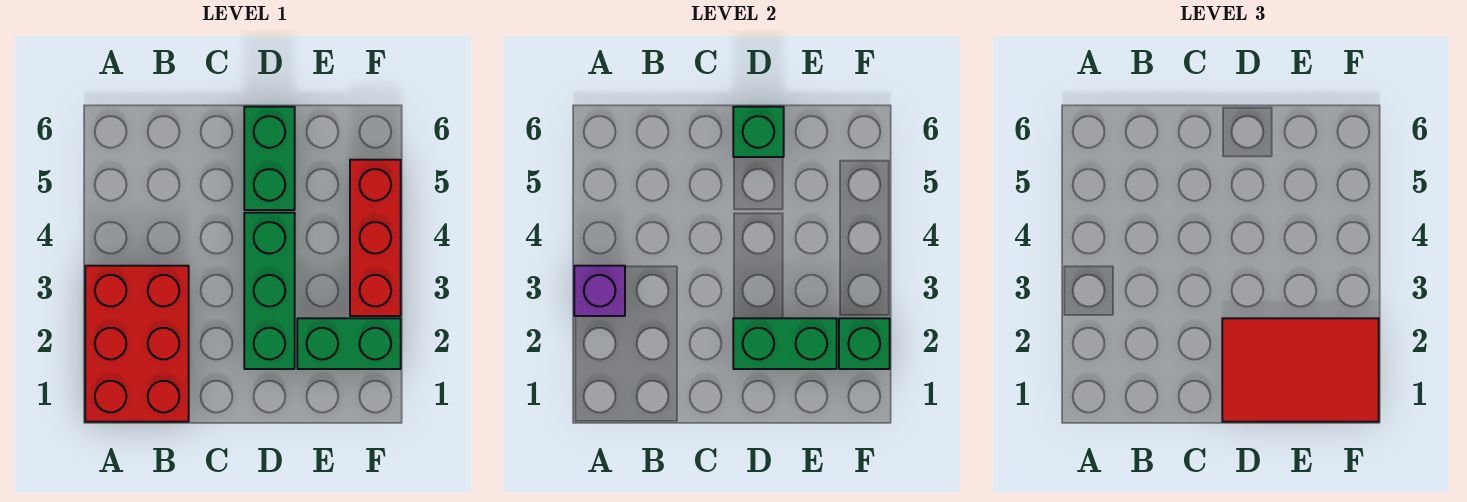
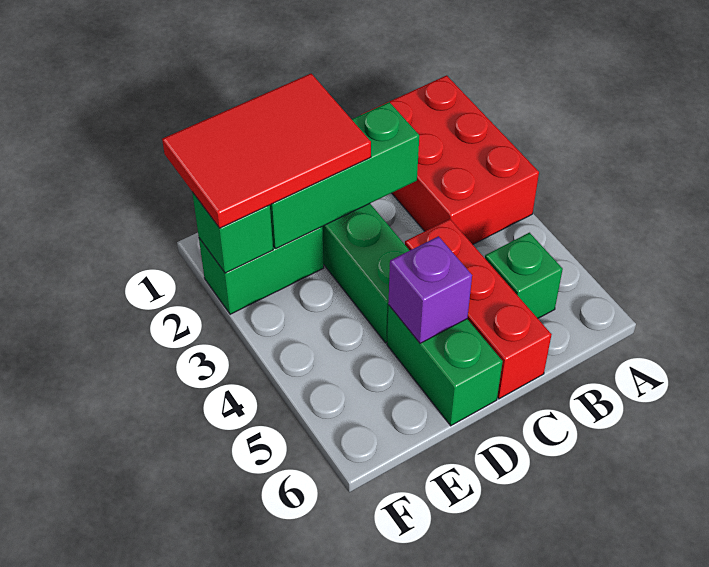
purple brick A3 level 2 -> purple brick D5 level 2
green brick D2:E2 level 2 -> green brick C2:E2 level 2
green brick D6 level 2 -> green brick B5 level 1
red brick F3:F5 level 1 -> red brick C4:C6 level 1

